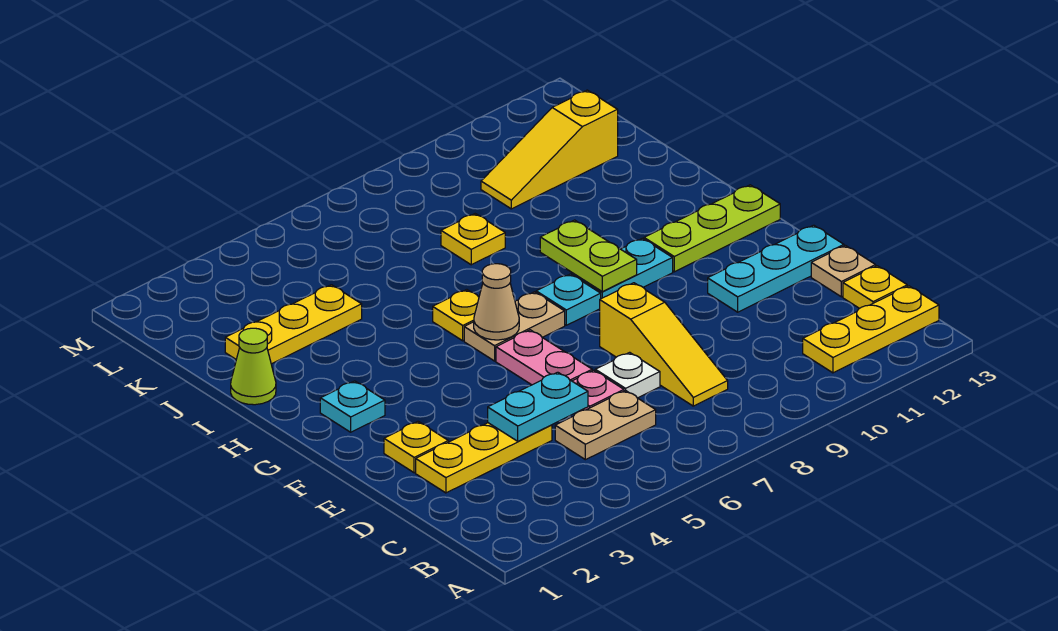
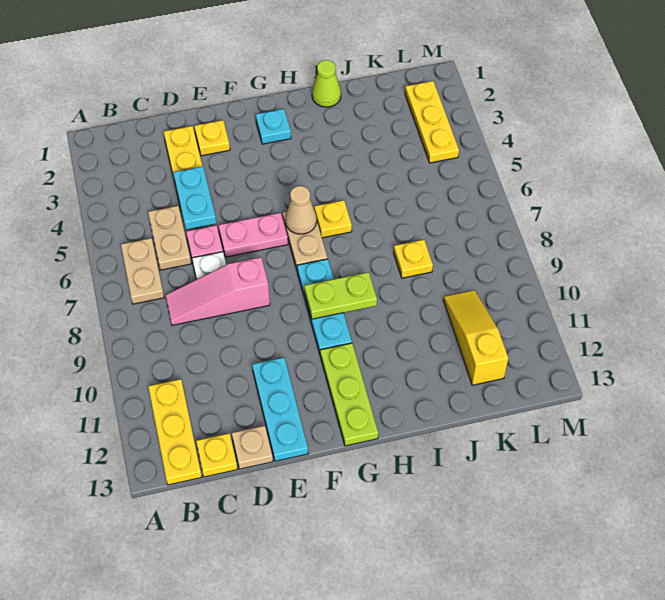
none -> tan plate B6:B7 level 1
yellow slope C8:E8 level 1 top E -> pink slope C8:E8 level 1 top E
yellow plate J2:J4 level 1 -> yellow plate L2:L4 level 1

